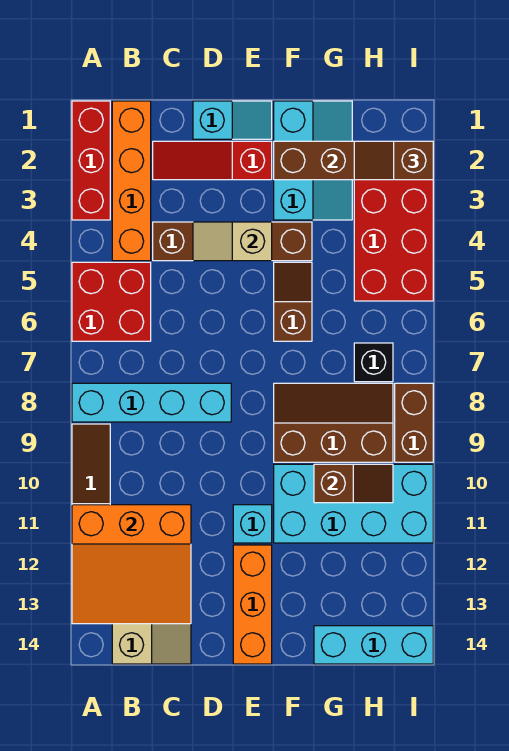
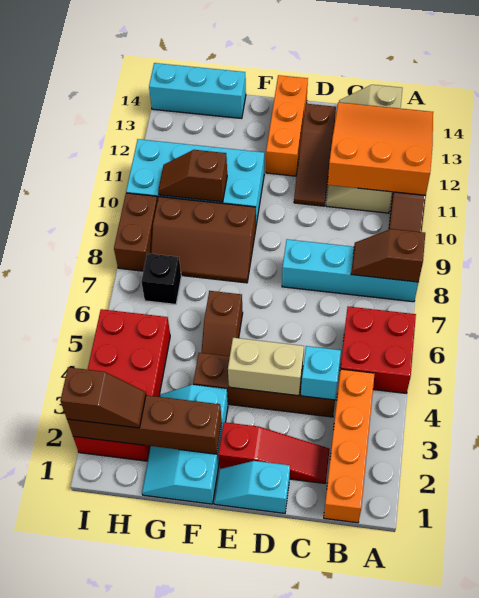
red brick A1:A3 level 1 -> none
none -> brown slope A8:B8 level 2 top A
tan slope D4:E4 level 2 top E -> tan brick D4:E4 level 2
none -> brown slope D11:D13 level 1 top 13
cyan brick E11 level 1 -> cyan brick C4 level 2

